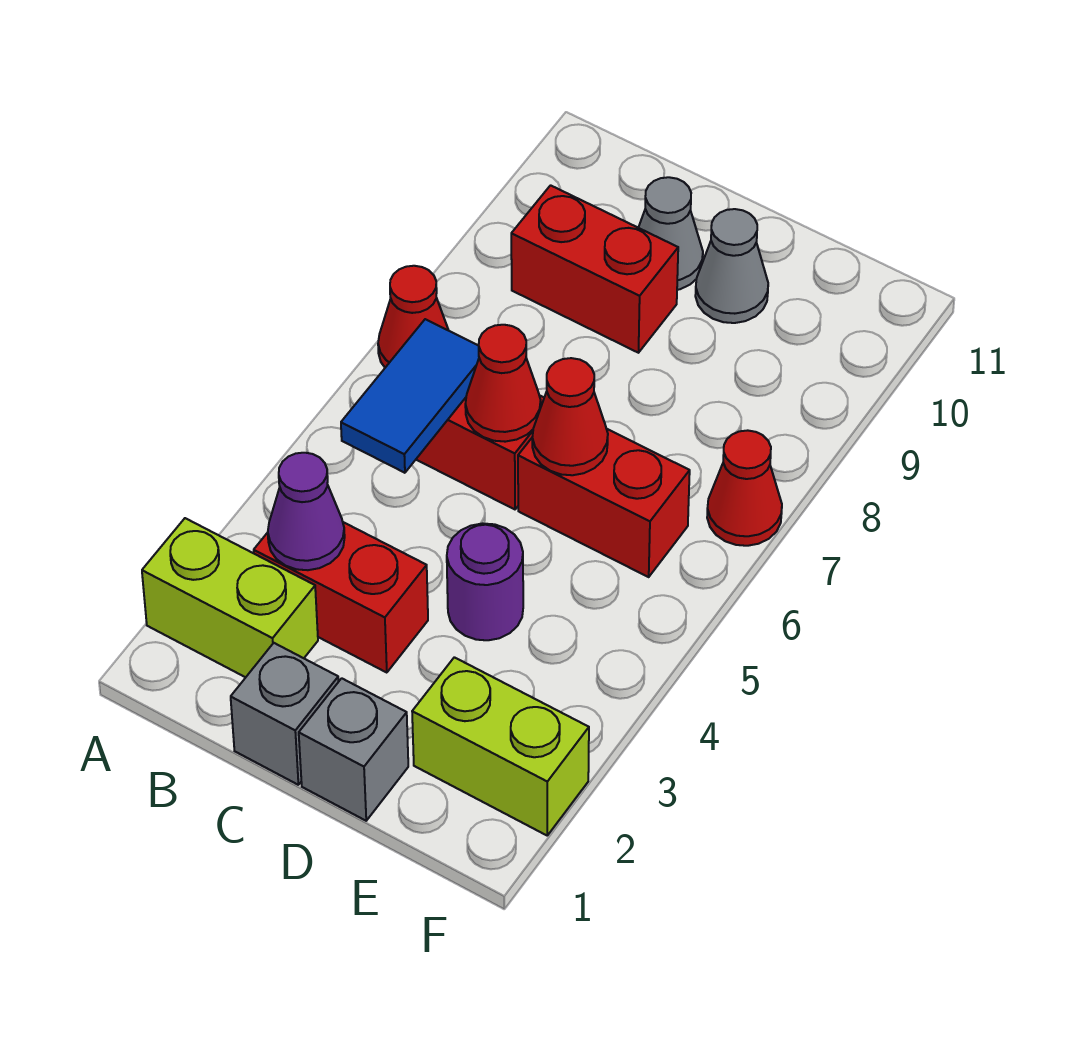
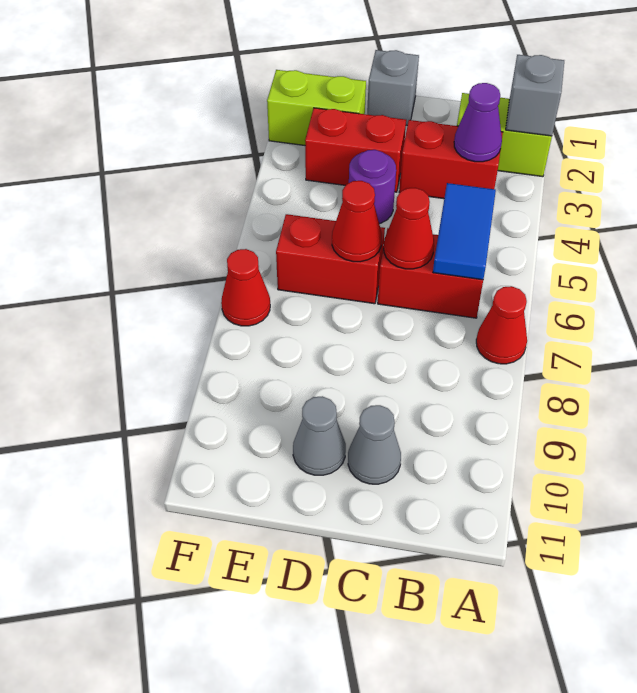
red brick B9:C9 level 1 -> red brick D3:E3 level 1
grey brick C1 level 1 -> grey brick A2 level 2

